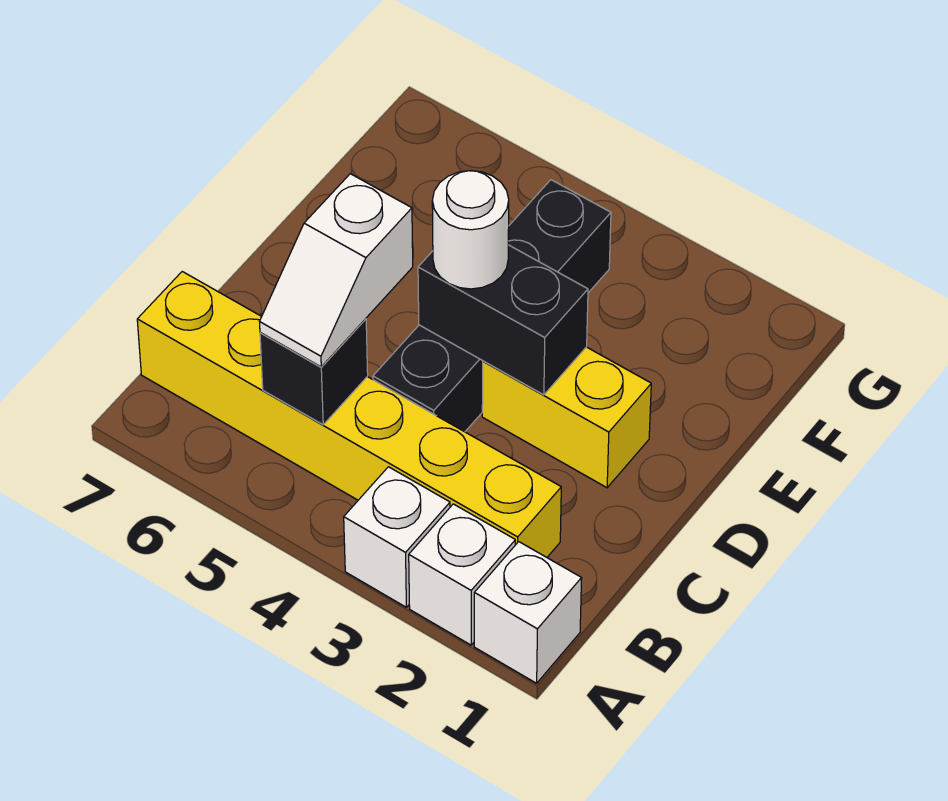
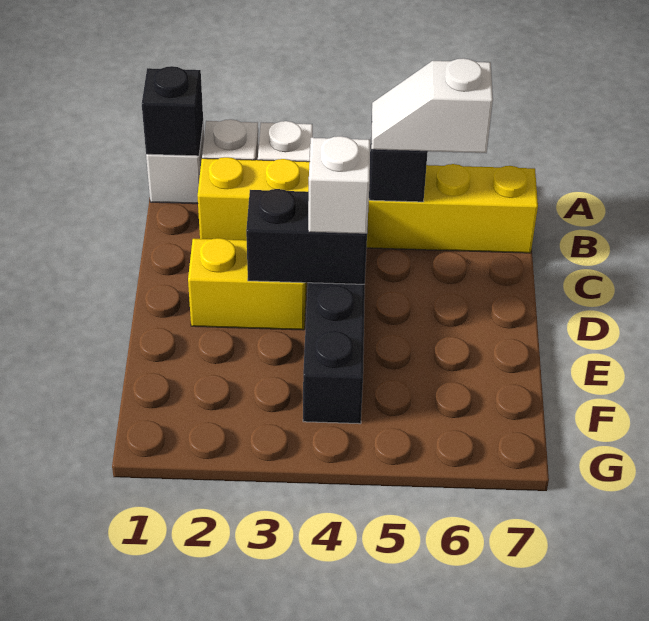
none -> black brick A1 level 2
white slope B5:C5 level 3 top C -> white slope B5:B6 level 3 top 6
white round brick D4 level 3 -> white brick D4 level 3

